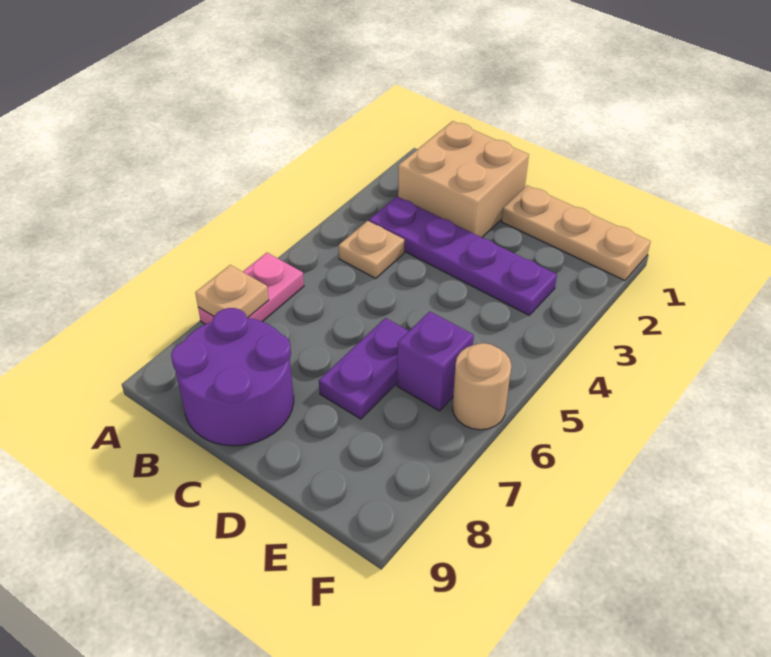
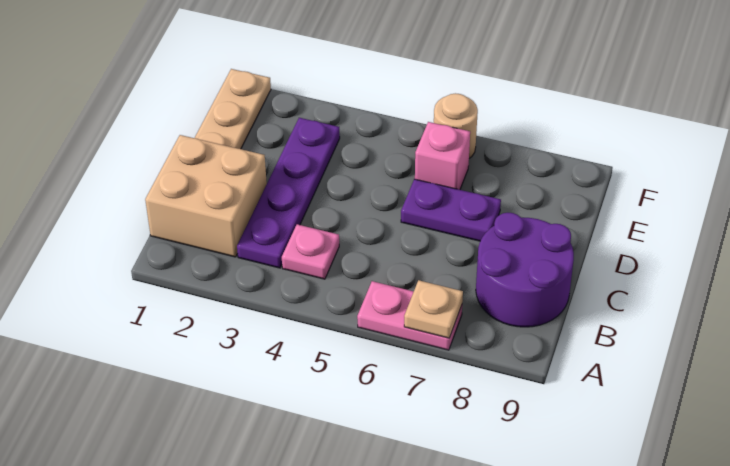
tan plate B4 level 1 -> pink plate B4 level 1
purple brick E6 level 1 -> pink brick E6 level 1

